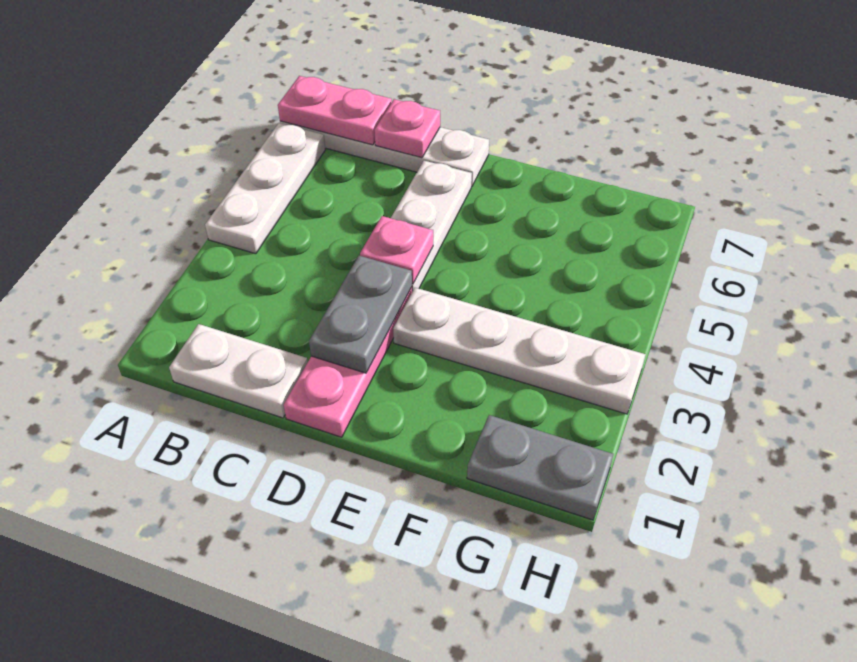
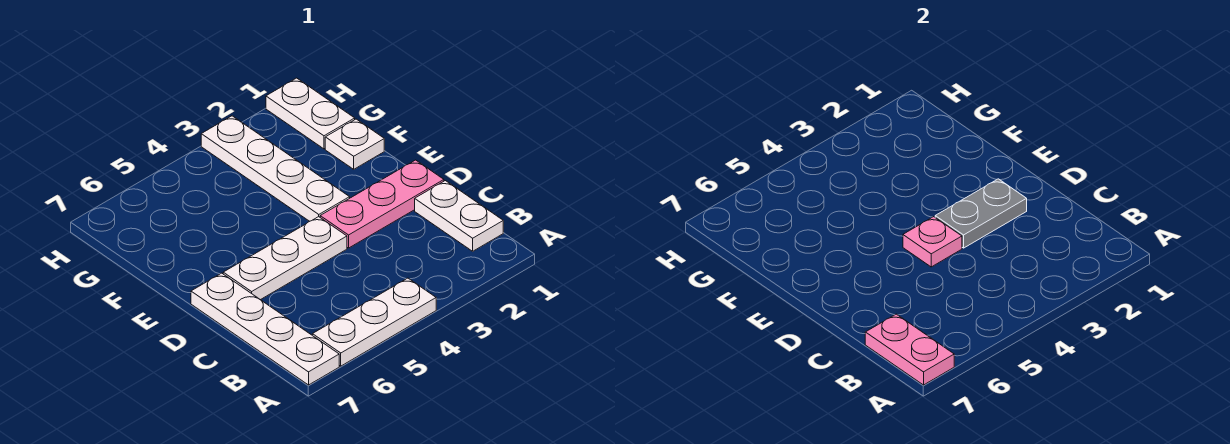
pink plate C7 level 2 -> none
none -> white plate F1 level 1
grey plate G1:H1 level 1 -> white plate G1:H1 level 1

